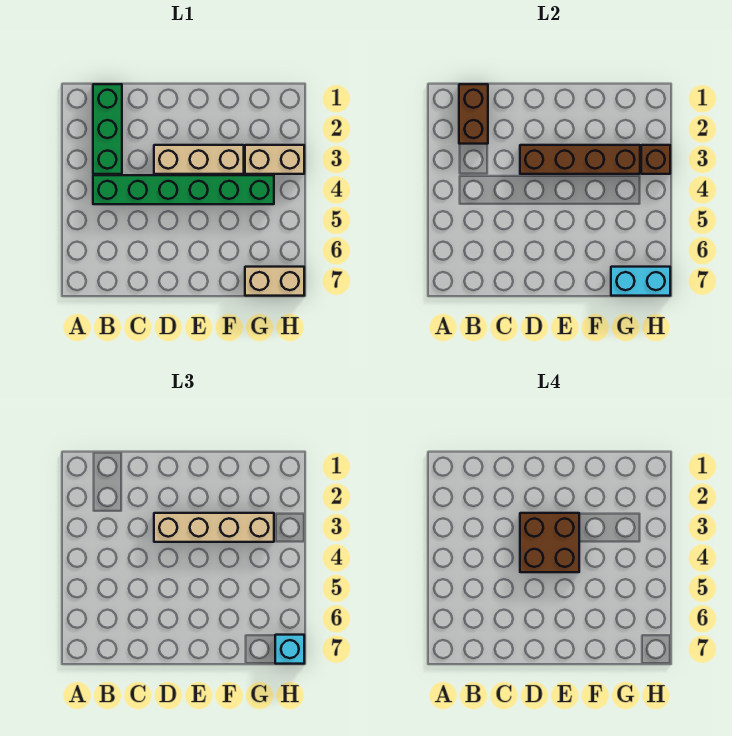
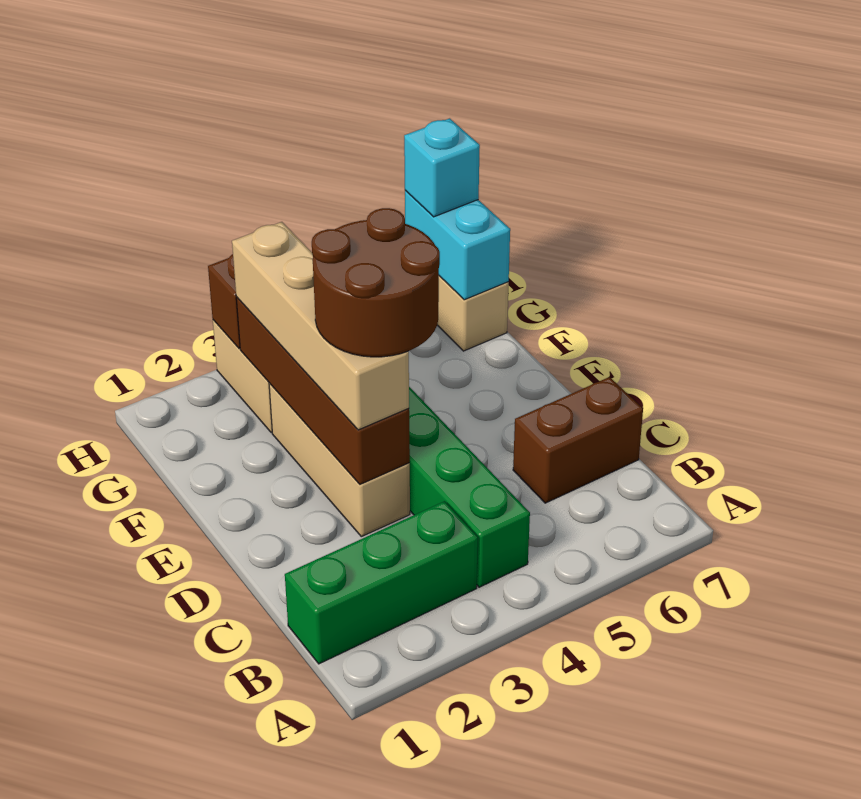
brown brick B1:B2 level 2 -> brown brick C6:C7 level 1
brown brick D3:E4 level 4 -> brown round brick D3:E4 level 4

